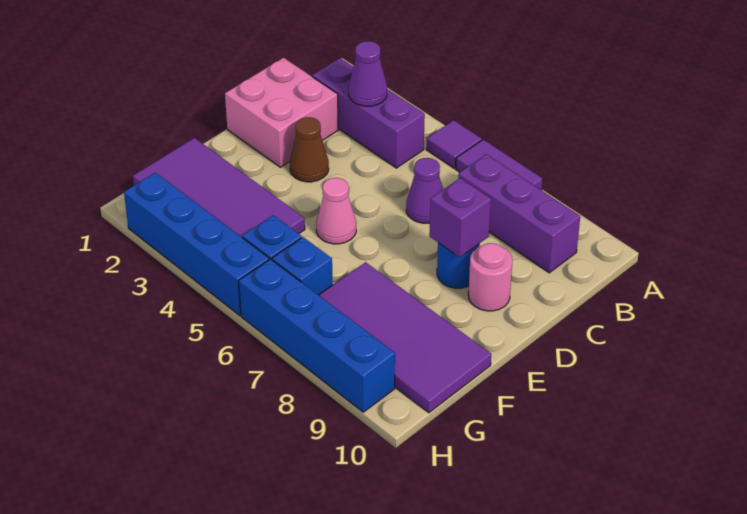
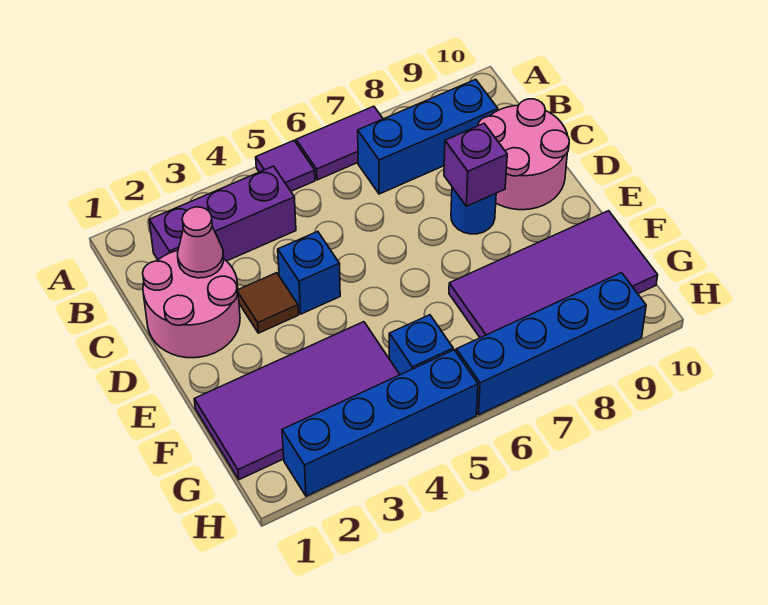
purple cone B3 level 2 -> none
purple brick B7:B9 level 1 -> blue brick B7:B9 level 1
pink brick C1:D2 level 1 -> pink round brick C1:D2 level 1
purple cone C6 level 1 -> none
brown cone D3 level 1 -> brown tile D3 level 1
pink round brick D9 level 1 -> pink round brick C9:D10 level 1
pink cone E5 level 1 -> pink cone C2 level 2
blue brick G6 level 1 -> blue brick D4 level 1

